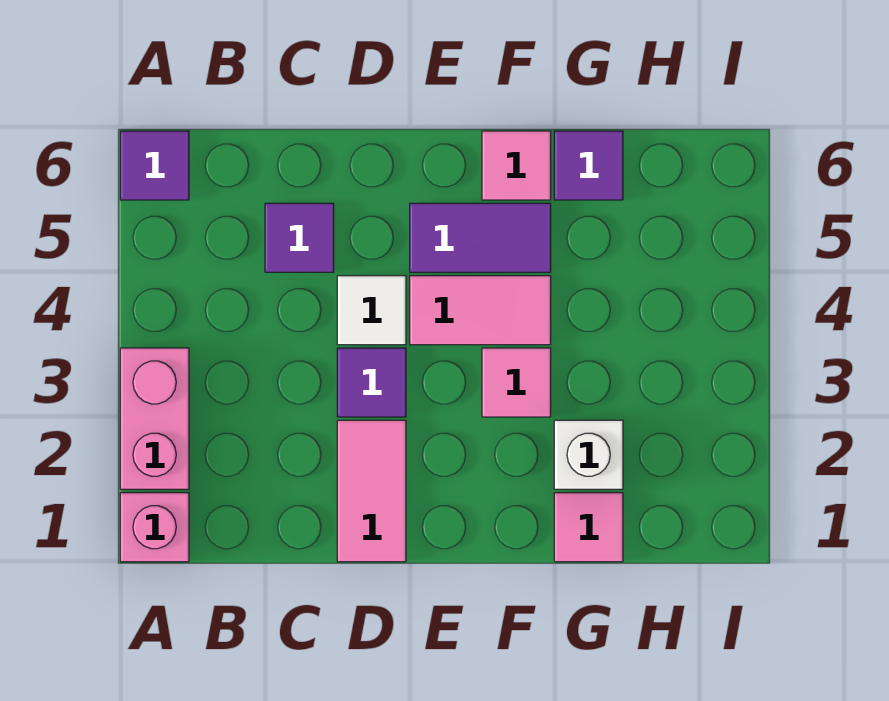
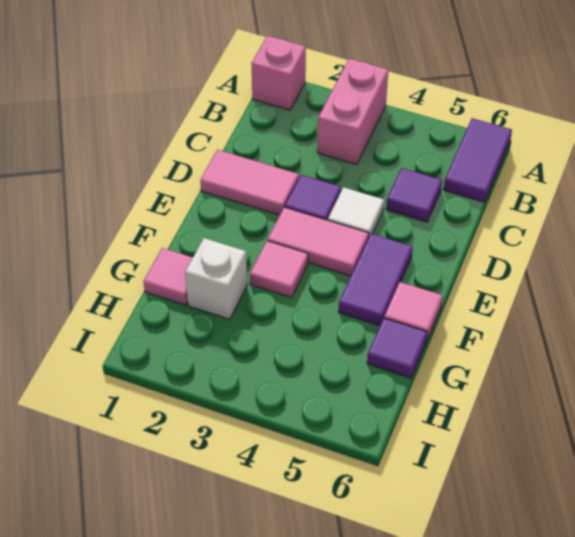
pink brick A2:A3 level 1 -> pink brick A3:B3 level 1
purple tile A6 level 1 -> purple tile A6:B6 level 1
pink tile E4:F4 level 1 -> pink tile E3:E4 level 1

